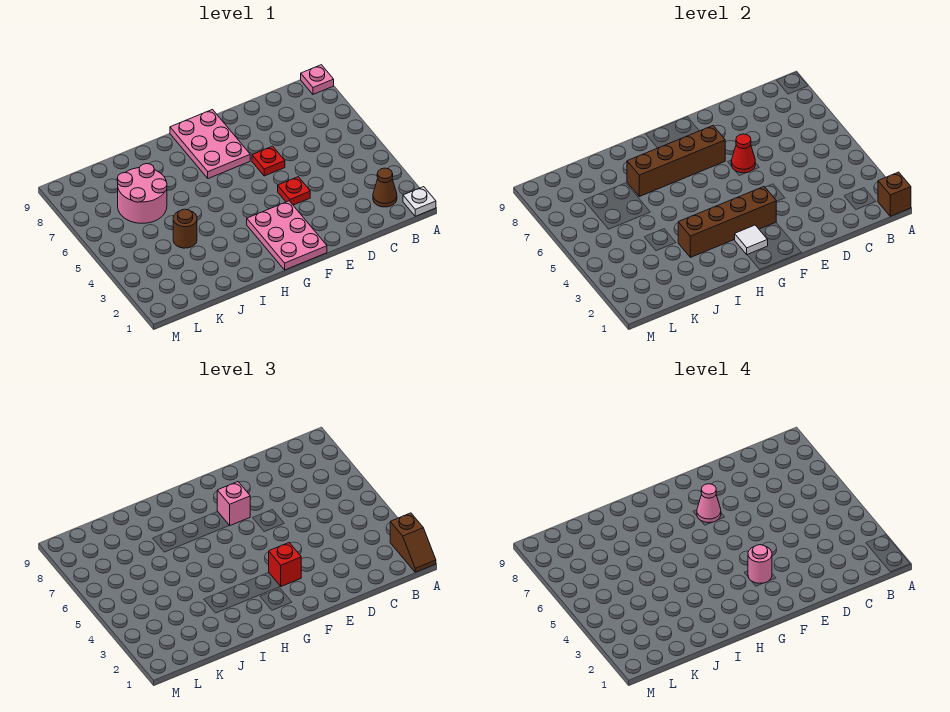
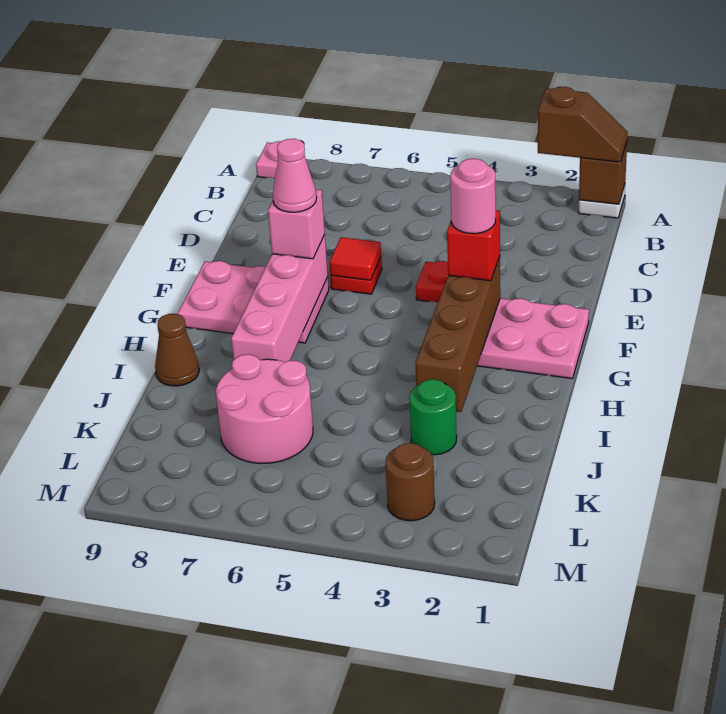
brown cone B2 level 1 -> brown cone I9 level 1
red cone E6 level 2 -> red tile E6 level 2
brown brick F7:I7 level 2 -> pink brick F7:I7 level 2
white tile G2 level 2 -> none
none -> green round brick J3 level 1
brown round brick J4 level 1 -> brown round brick L3 level 1

